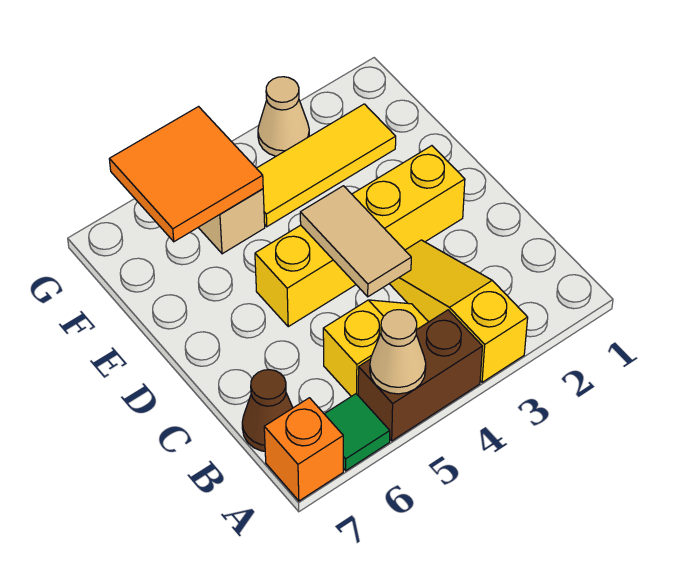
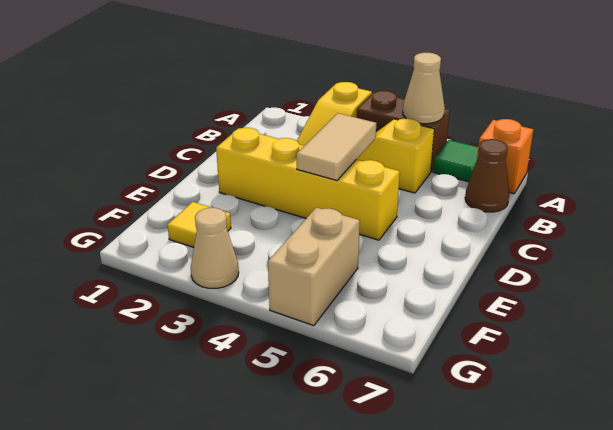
yellow tile F2:F4 level 1 -> yellow tile F2 level 1
orange tile F5:G6 level 2 -> none

